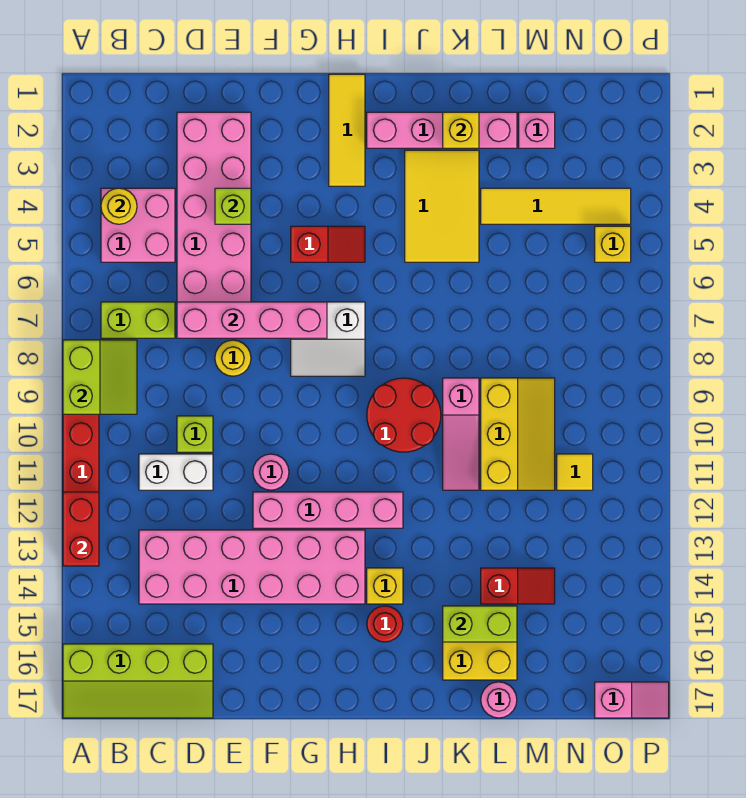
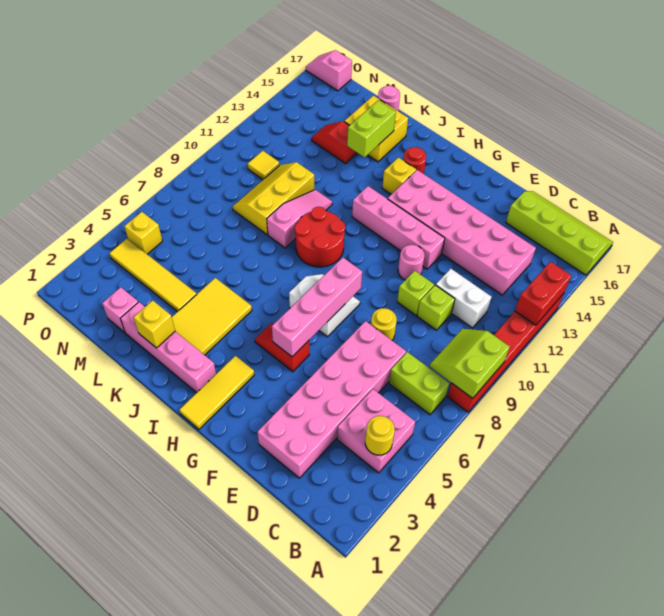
pink brick D7:G7 level 2 -> pink brick G5:G8 level 2
lime brick E4 level 2 -> lime brick E10 level 1
lime brick K15:L15 level 2 -> lime brick K14:K15 level 2

